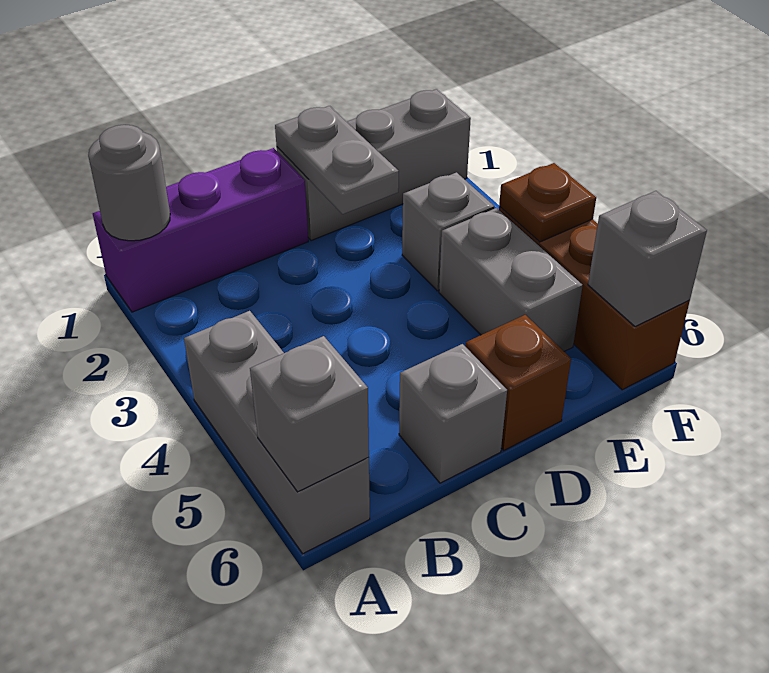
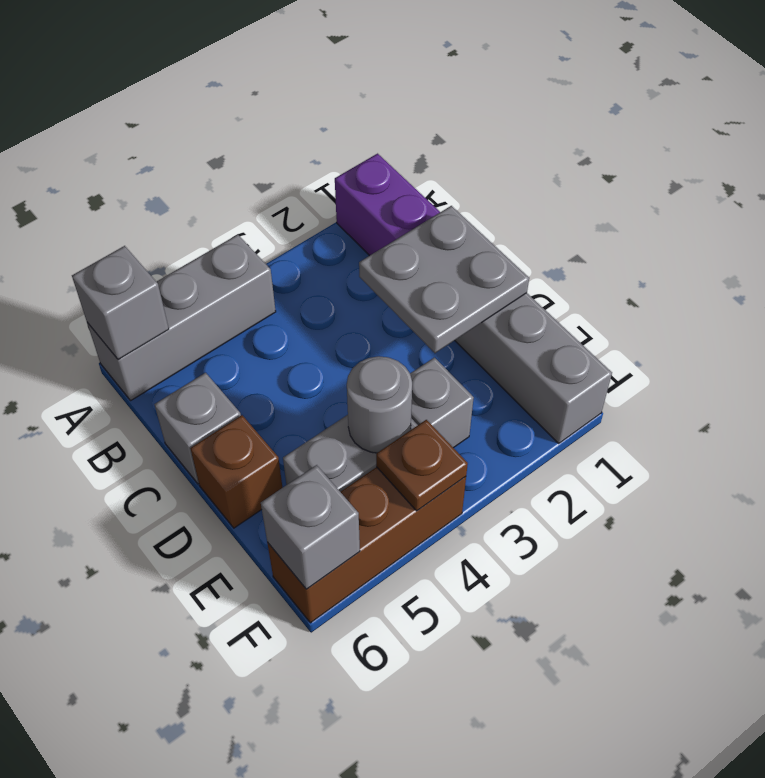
grey round brick A1 level 2 -> grey round brick E4 level 2
grey plate D1:D2 level 2 -> grey plate C1:D2 level 2

